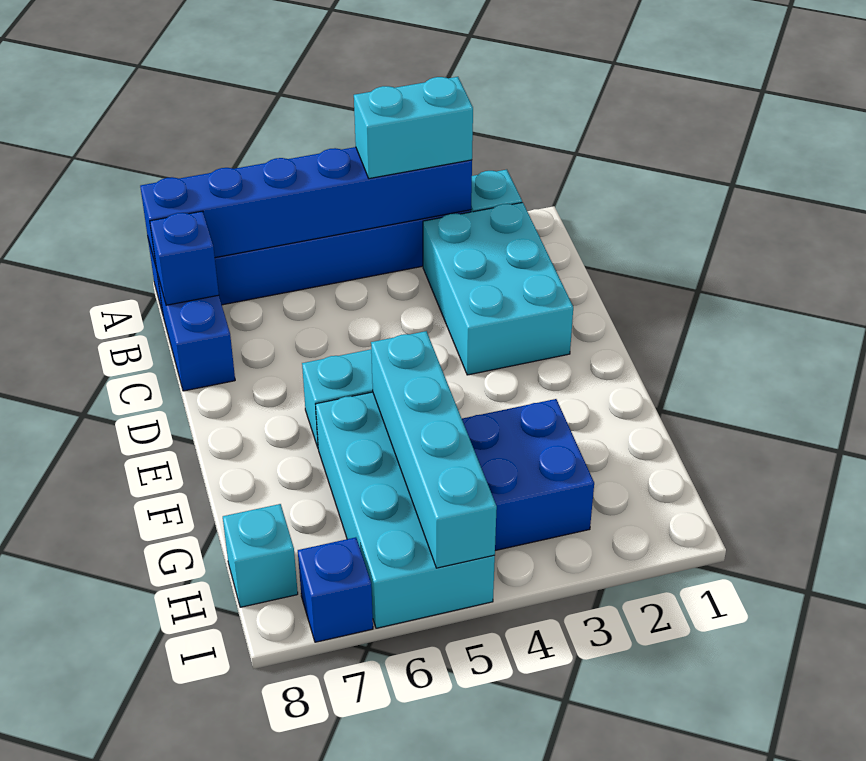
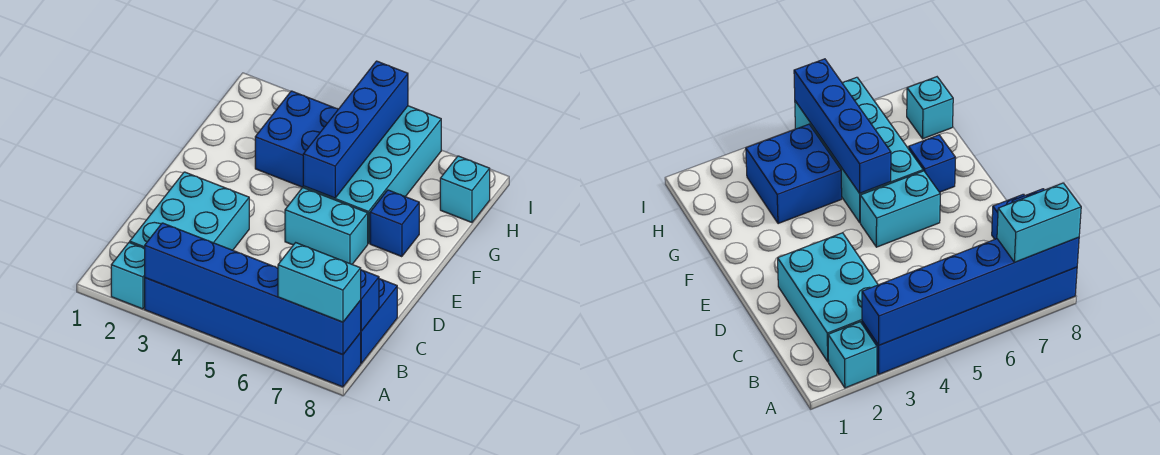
cyan brick A3:A4 level 3 -> cyan brick A7:A8 level 3
cyan brick F5:I5 level 2 -> blue brick F5:I5 level 2
blue brick I7 level 1 -> blue brick F7 level 1

